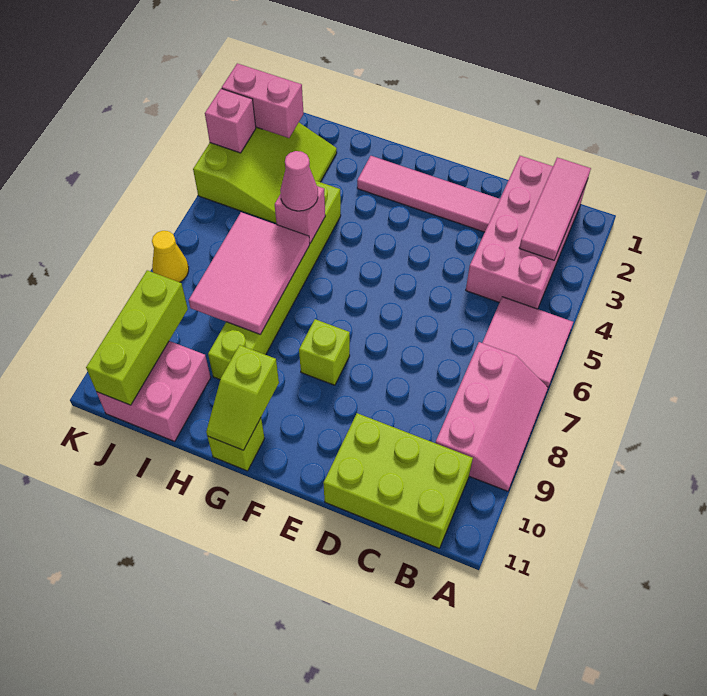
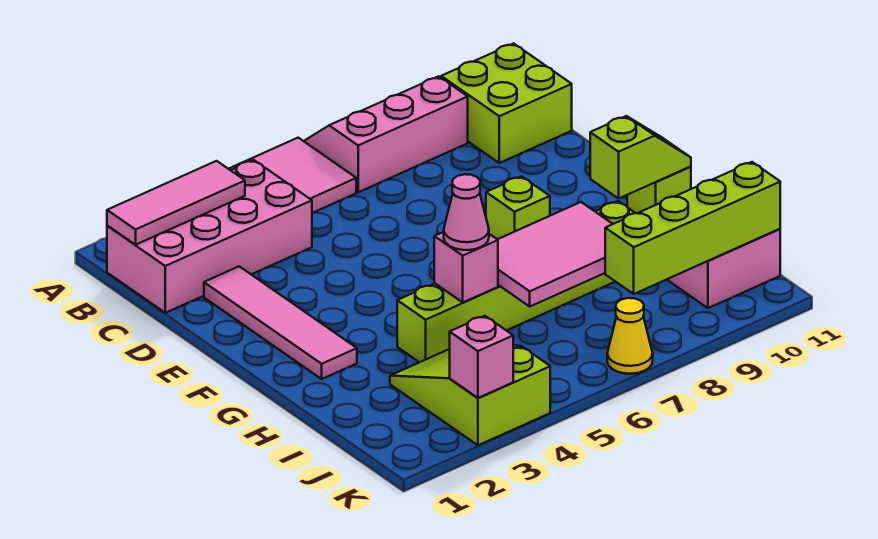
lime brick B10:D11 level 1 -> lime brick B10:C11 level 1
lime slope I2:K4 level 1 top K -> lime slope I3:K4 level 1 top K
pink brick J2:K2 level 2 -> none
lime brick J9:J11 level 2 -> lime brick J8:J11 level 2

